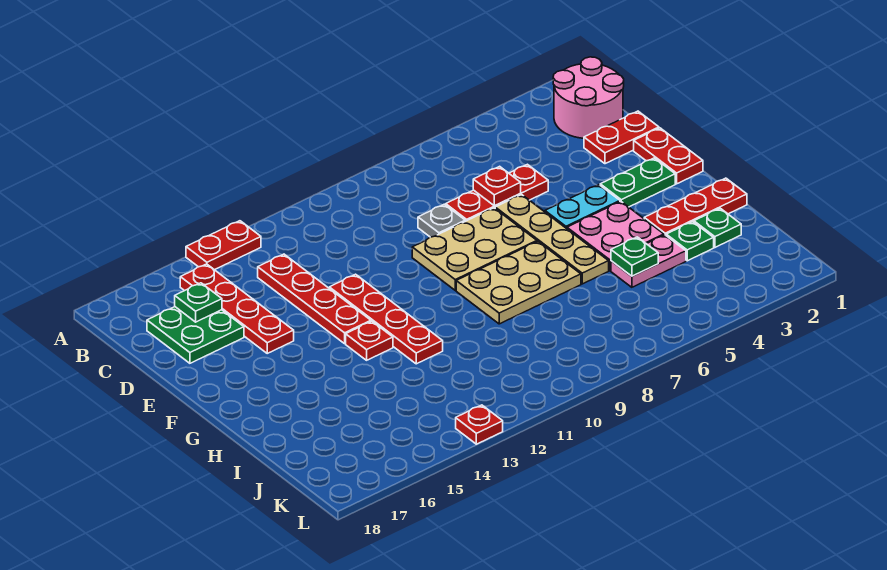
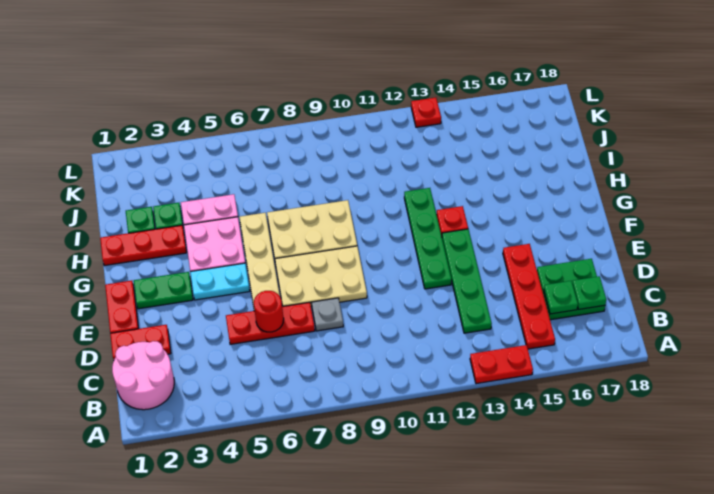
red plate C13:F13 level 1 -> green plate C13:F13 level 1
red plate D6 level 2 -> red round brick D6 level 2
red plate E12:H12 level 1 -> green plate E12:H12 level 1
green plate I5 level 2 -> green plate C17 level 2

